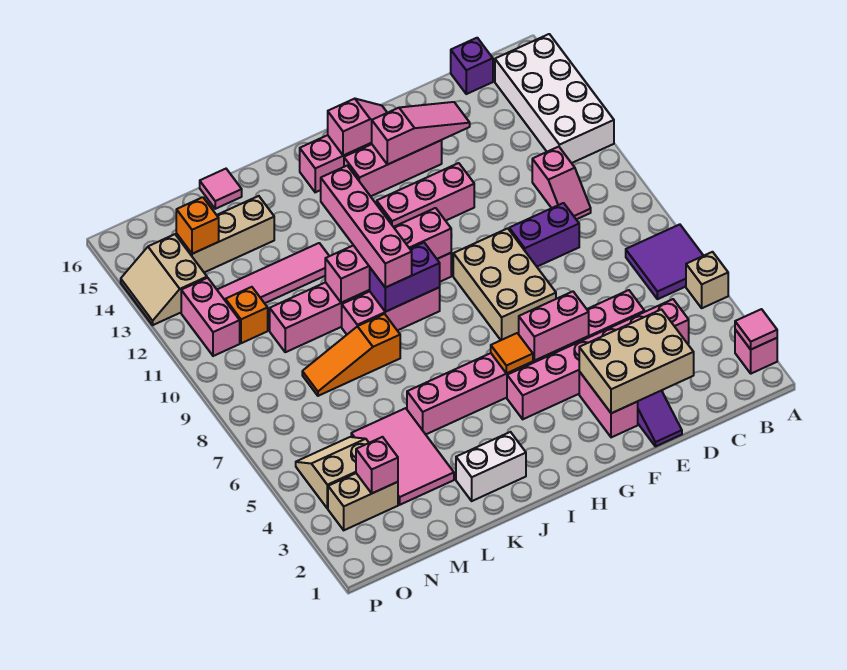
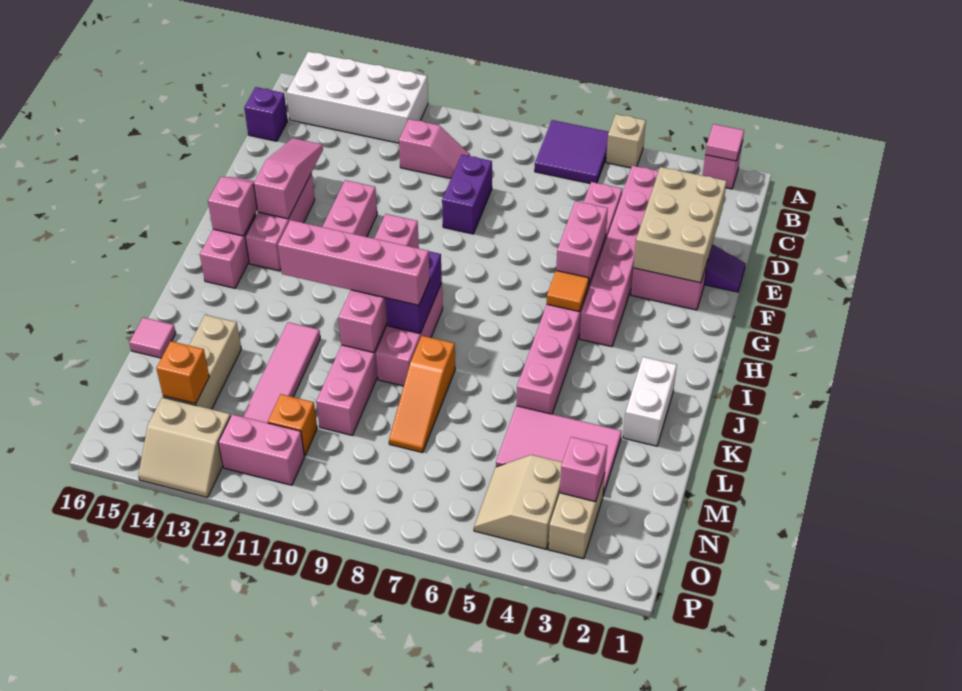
tan brick F7:G9 level 1 -> none

